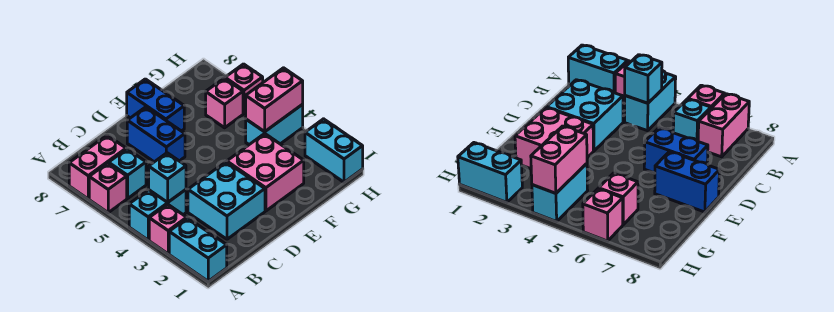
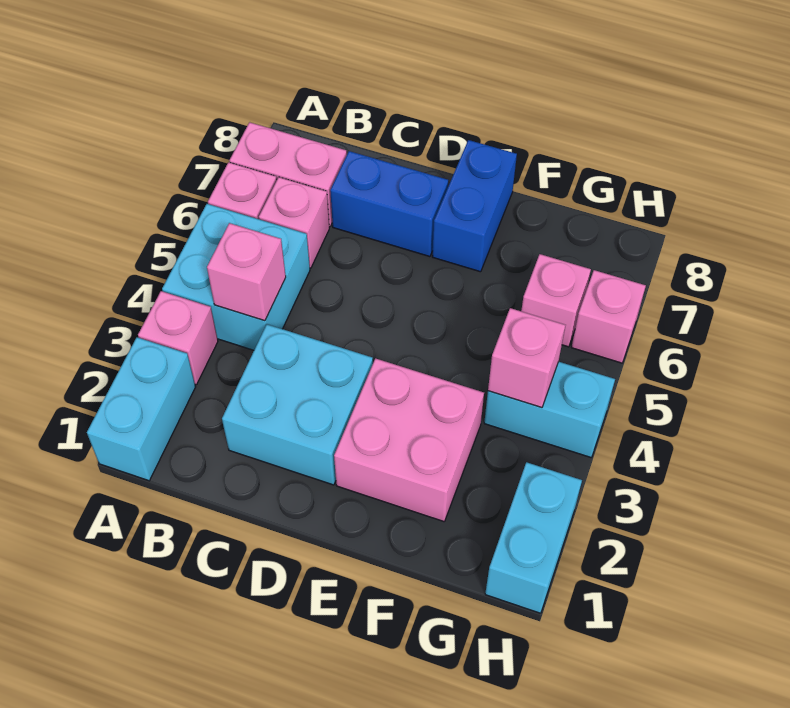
cyan brick A4:B4 level 1 -> cyan brick A4:B5 level 1
cyan brick B4 level 2 -> pink brick B4 level 2
cyan brick B6 level 1 -> pink brick B6 level 1
blue brick D6:D7 level 1 -> blue brick C7:D7 level 1
pink brick G4:H4 level 2 -> pink brick G4 level 2

